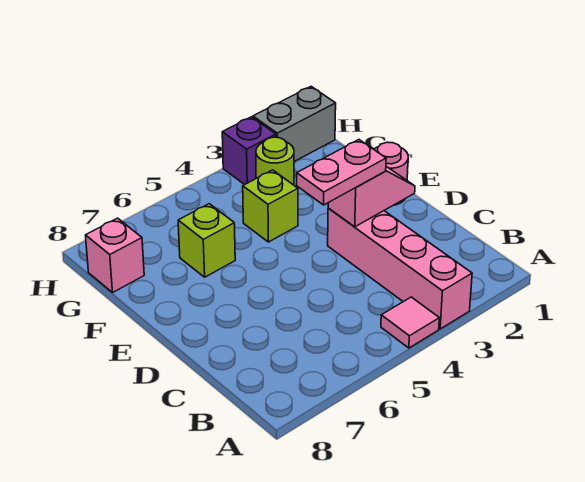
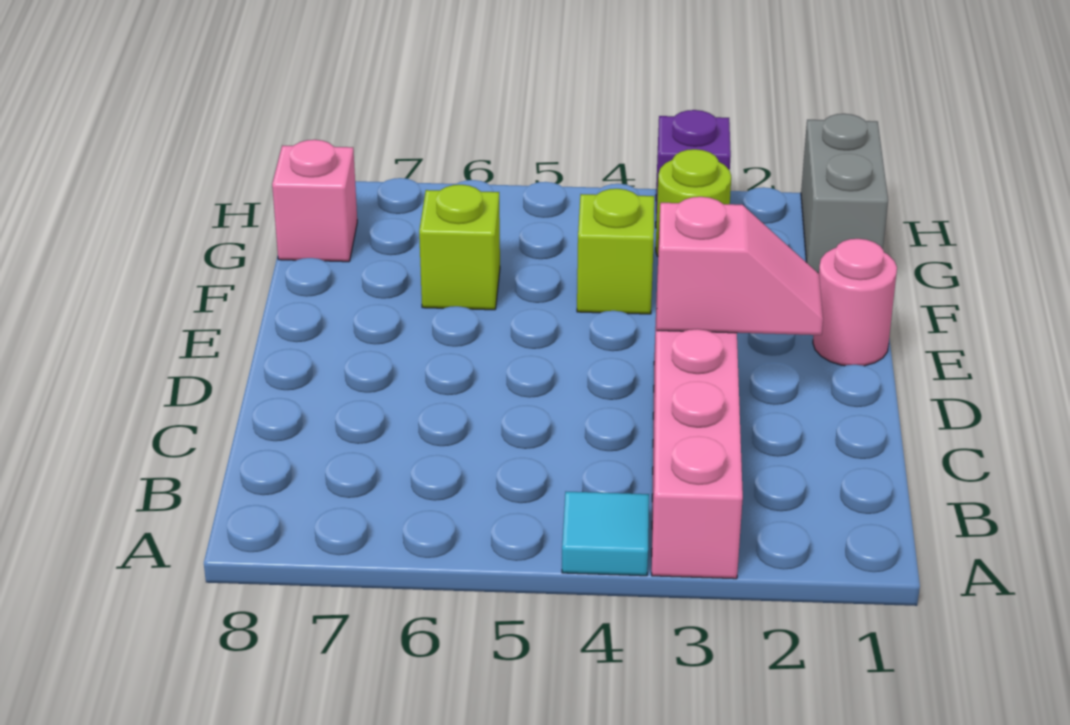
pink tile A4 level 1 -> cyan tile A4 level 1
pink plate D3:D4 level 3 -> none
grey brick H1:H2 level 1 -> grey brick G1:H1 level 1

